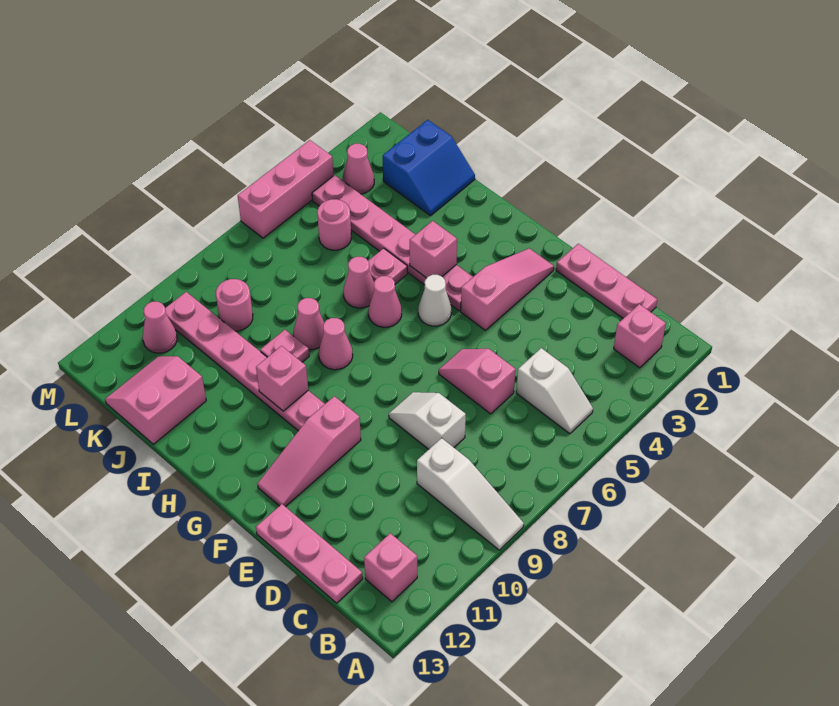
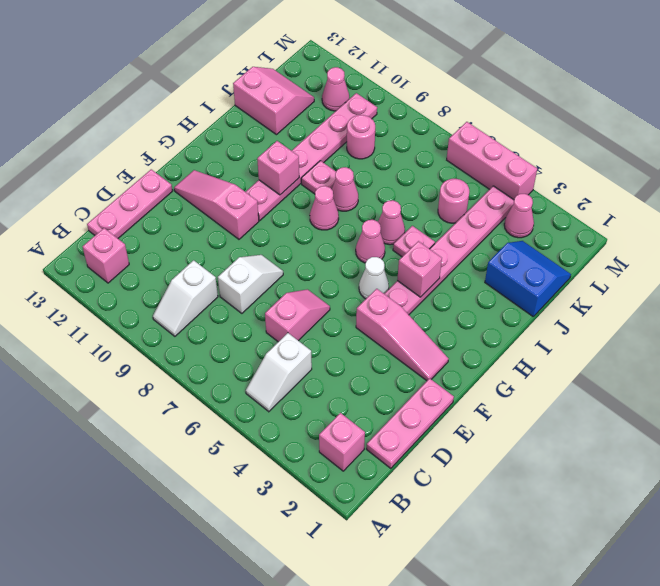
white slope A9:C9 level 1 top C -> white slope B9:C9 level 1 top C
blue slope J1:K2 level 1 top K -> blue slope J1:K2 level 1 top J

